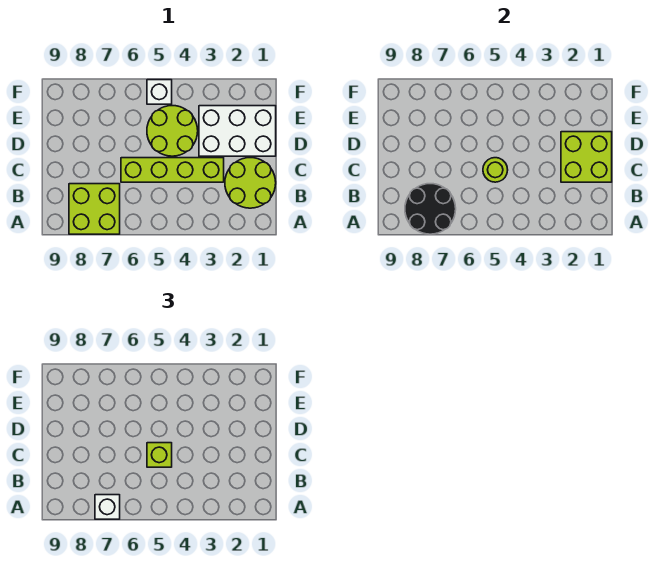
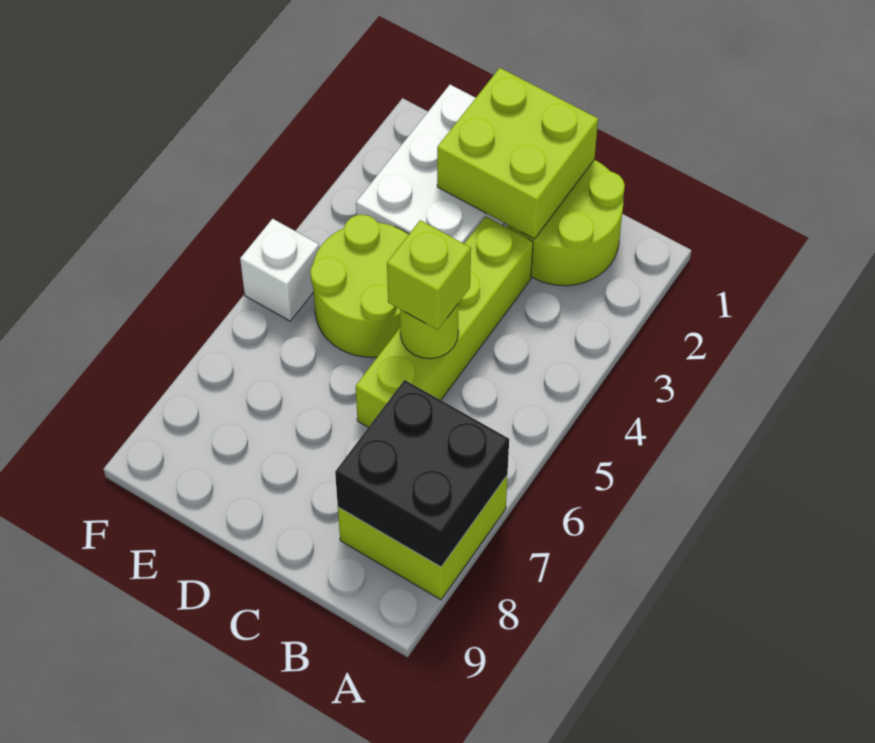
black round brick A7:B8 level 2 -> black brick A7:B8 level 2
white brick A7 level 3 -> none

